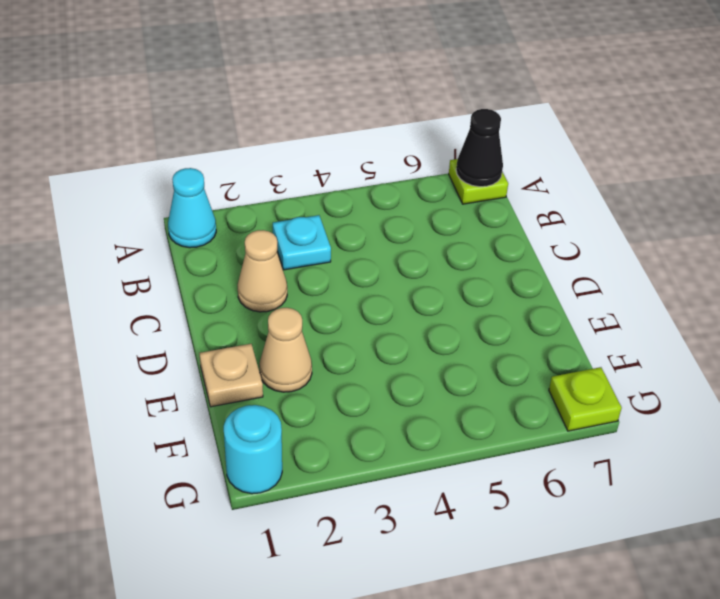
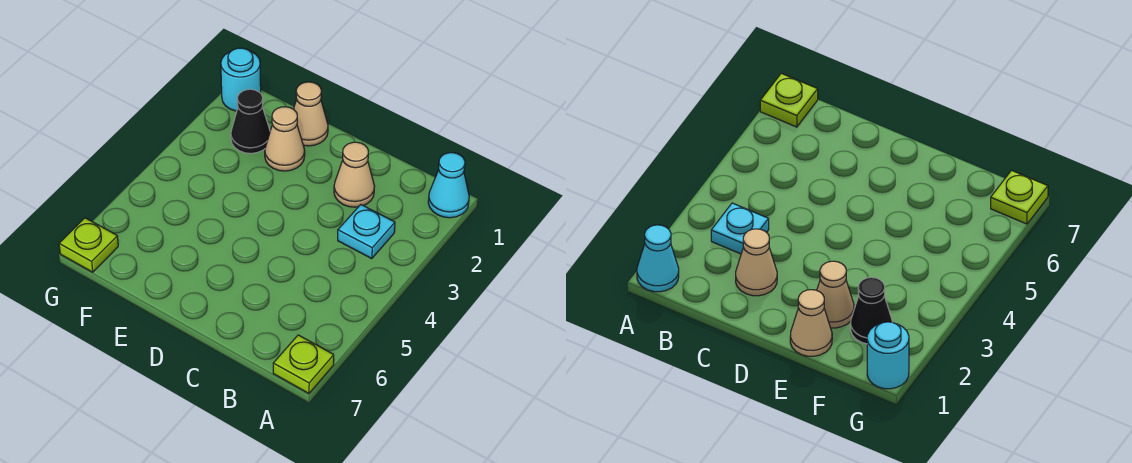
black cone A7 level 2 -> black cone F2 level 1
tan plate E1 level 1 -> tan cone E1 level 1

